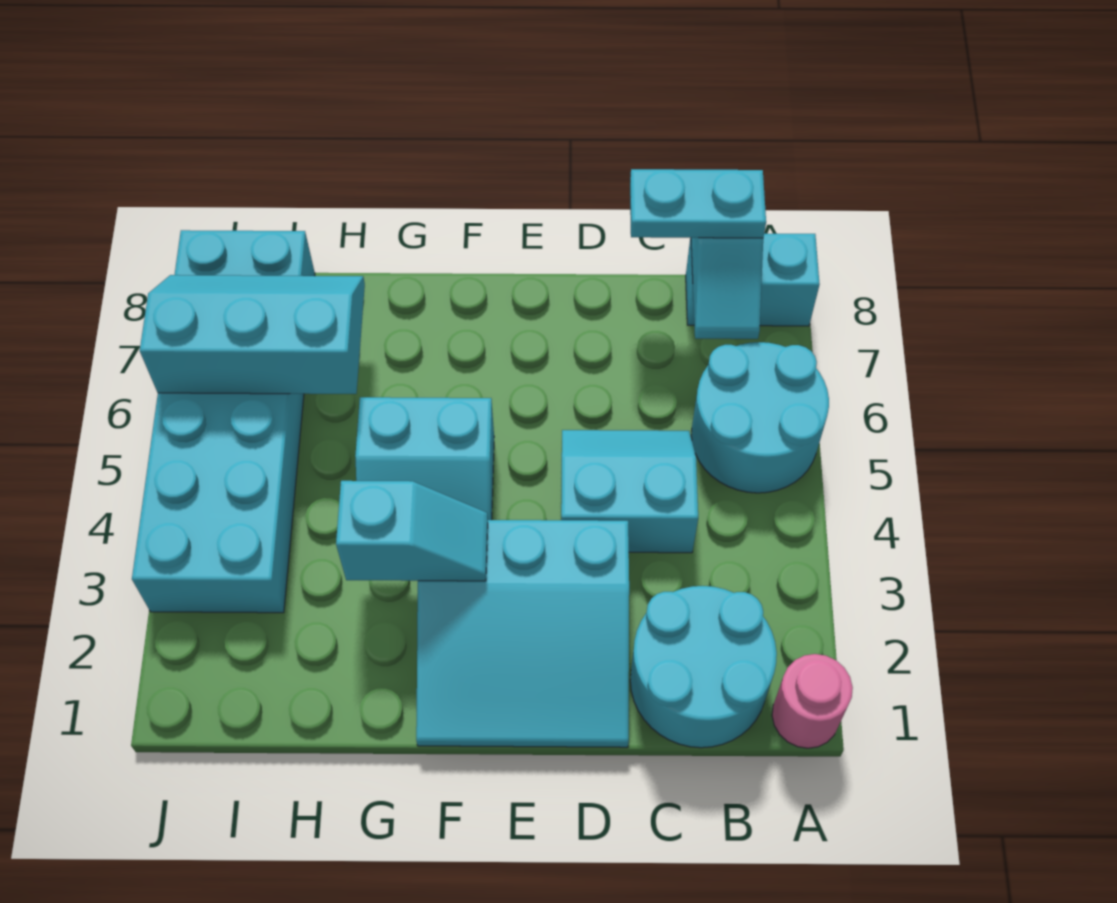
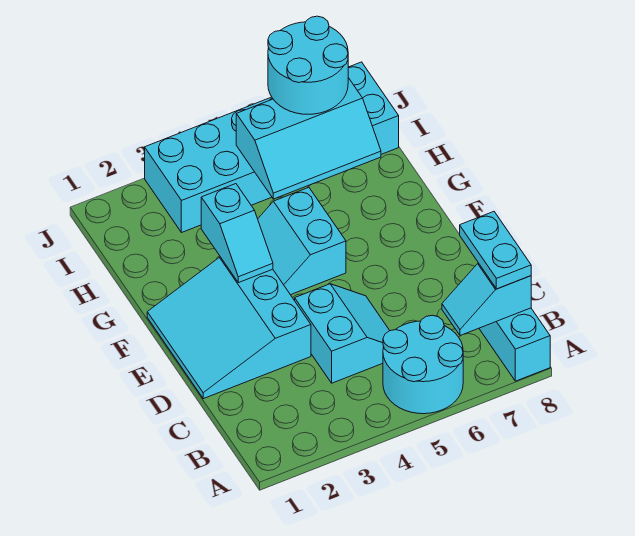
pink round brick A1 level 1 -> none
cyan round brick B1:C2 level 1 -> cyan round brick I6:J7 level 3
cyan slope H6:J7 level 2 top 6 -> cyan slope H5:I7 level 2 top I

